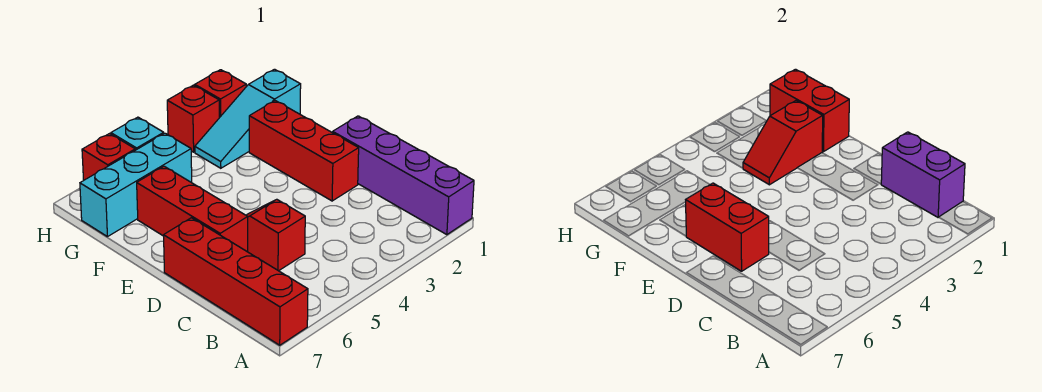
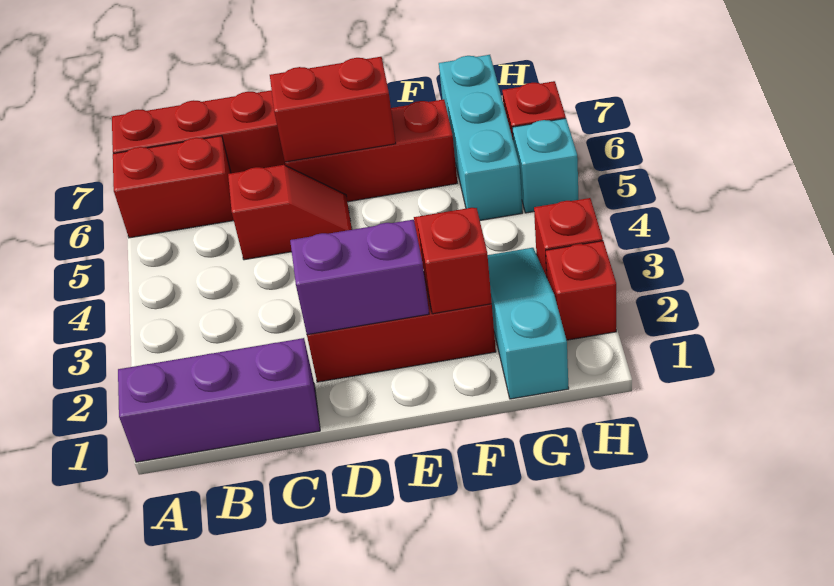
purple brick A1:D1 level 1 -> purple brick A1:C1 level 1
purple brick B1:C1 level 2 -> purple brick D2:E2 level 2
red brick F1:G1 level 2 -> red brick A6:B6 level 1

